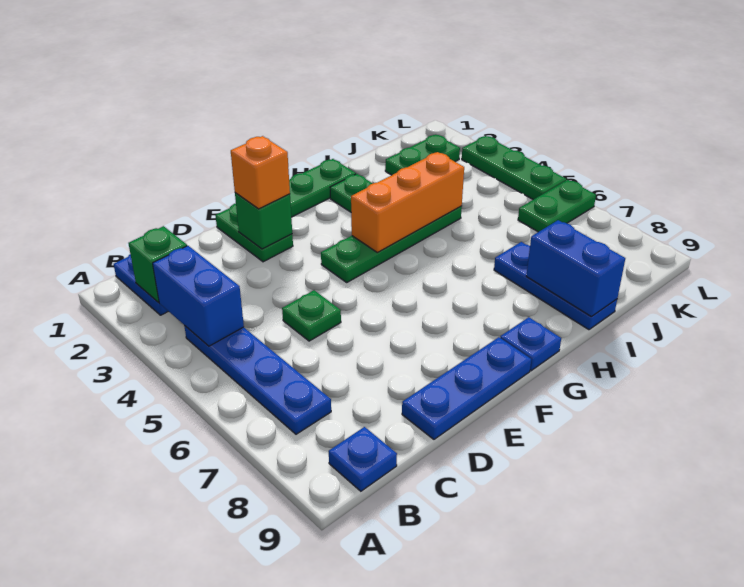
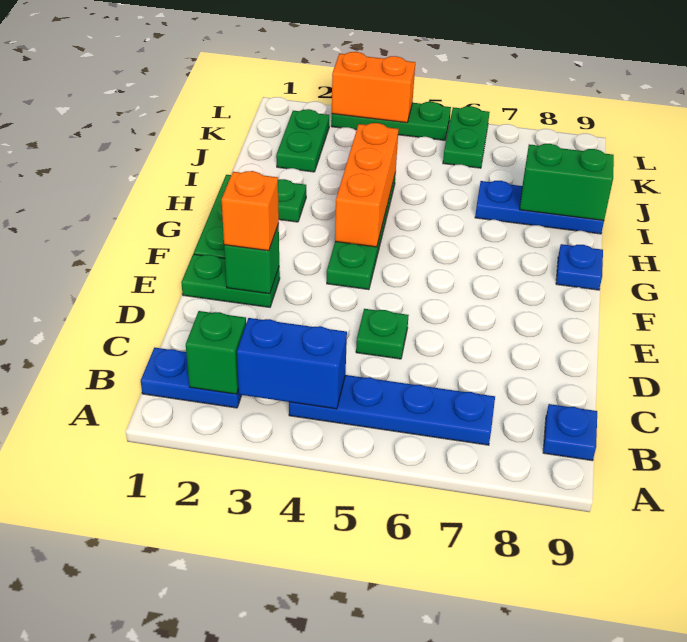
blue plate D9:F9 level 1 -> none
blue brick I8:I9 level 2 -> green brick I8:I9 level 2
none -> orange brick L3:L4 level 2

